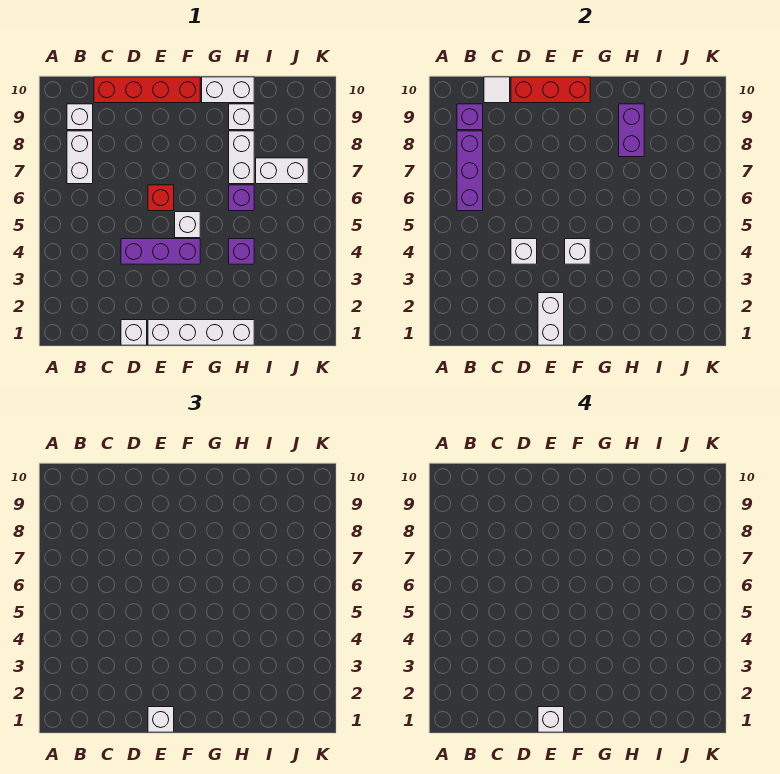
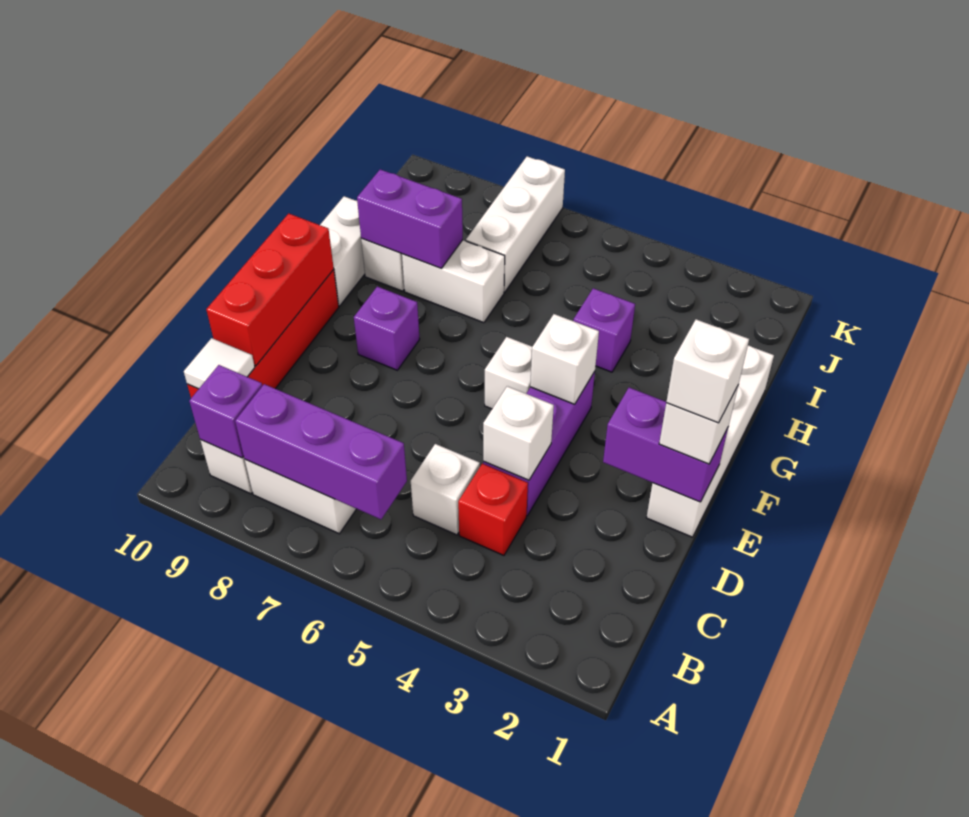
white brick D1 level 1 -> white brick C5 level 1
white brick E1:E2 level 2 -> purple brick E1:E2 level 2
red brick E6 level 1 -> red brick C4 level 1
purple brick H6 level 1 -> purple brick F8 level 1
white brick I7:J7 level 1 -> white brick I7:K7 level 1

